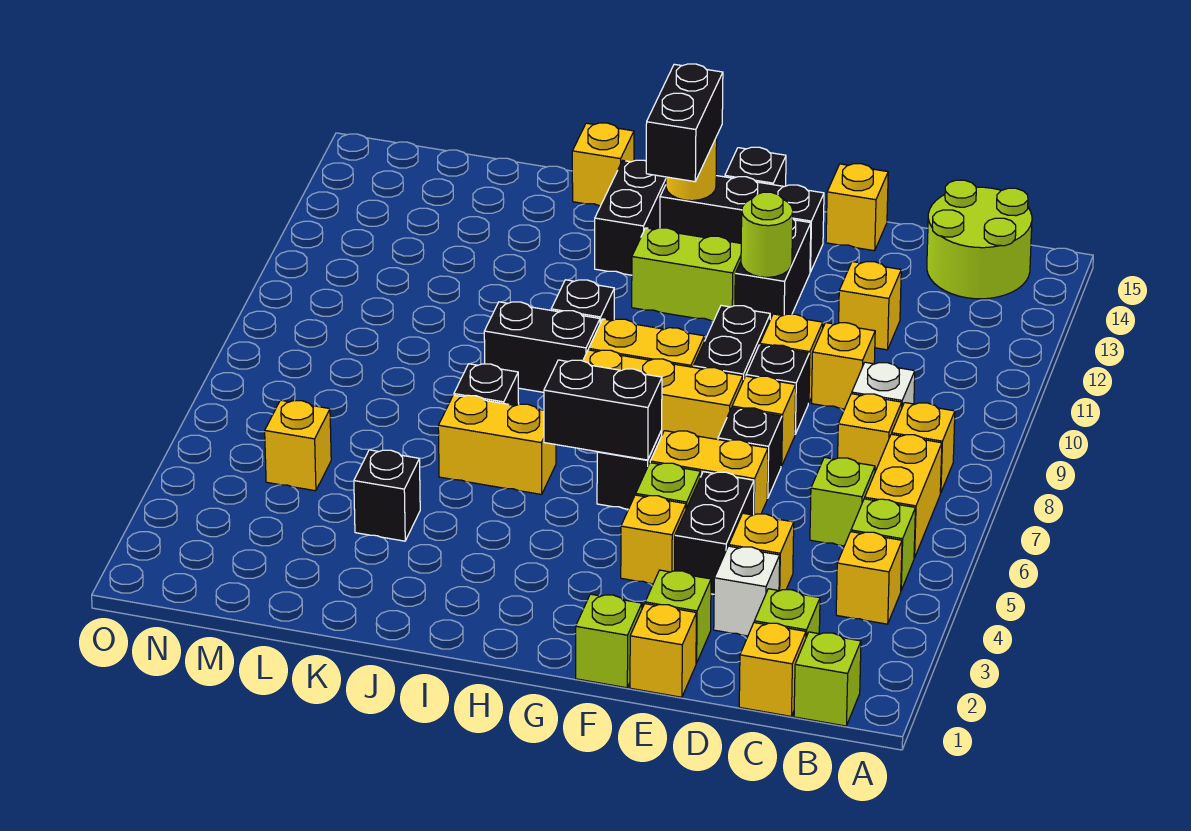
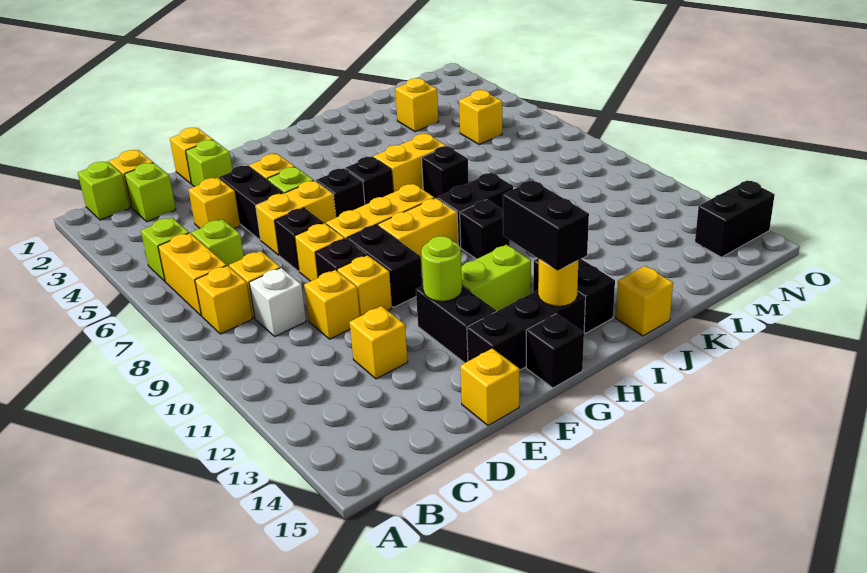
yellow brick B4 level 1 -> yellow brick L3 level 1
lime round brick B14:C15 level 1 -> none
white brick D3 level 1 -> none
lime brick F1 level 1 -> none
black brick G6:H6 level 2 -> black brick N14:O14 level 1
black brick K4 level 1 -> black brick H6 level 1

